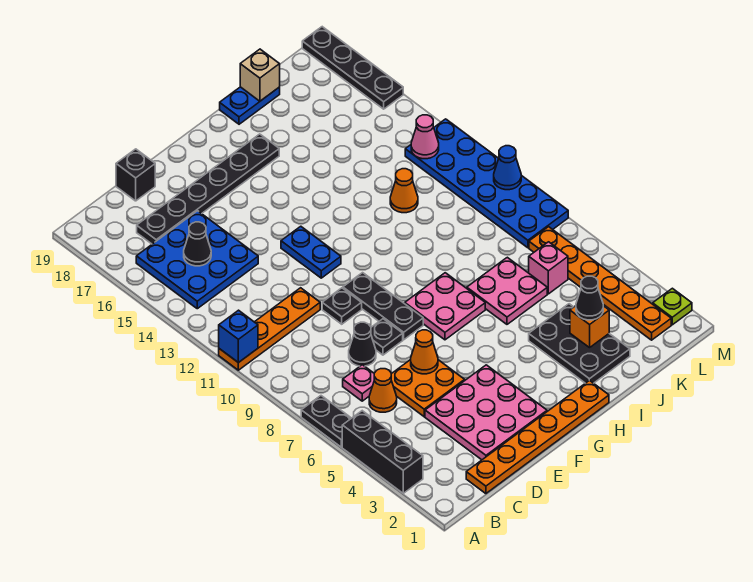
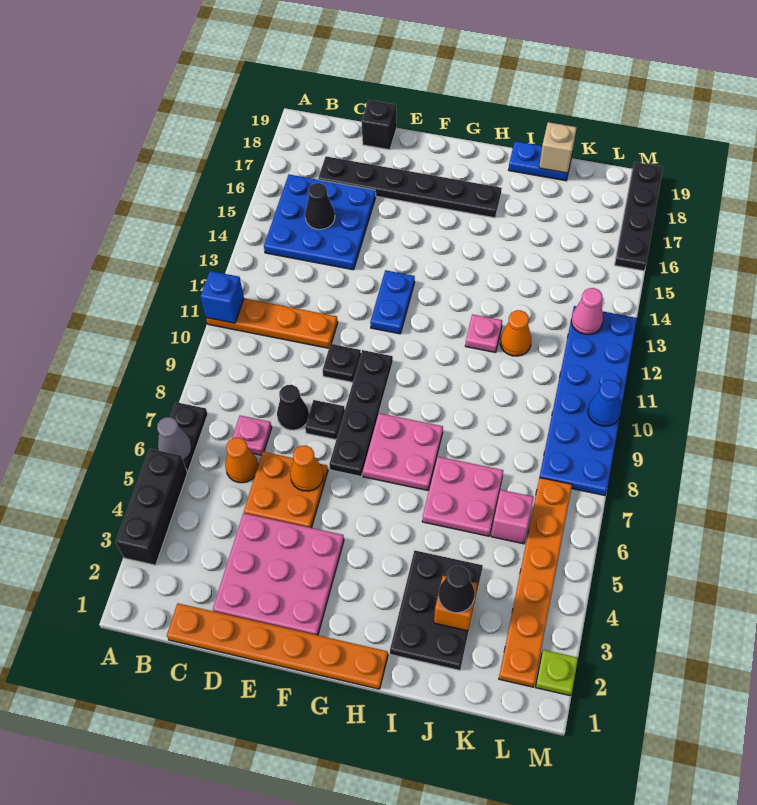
none -> grey cone A6 level 2
black plate F8:F10 level 1 -> black plate F7:F10 level 1
none -> pink plate I12 level 1

